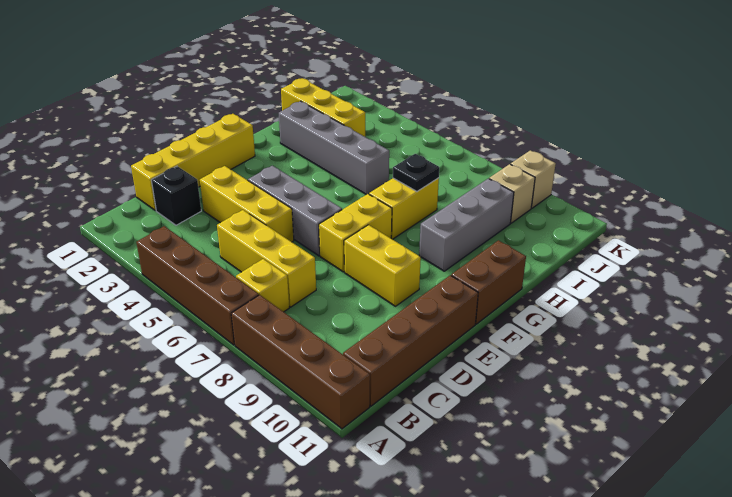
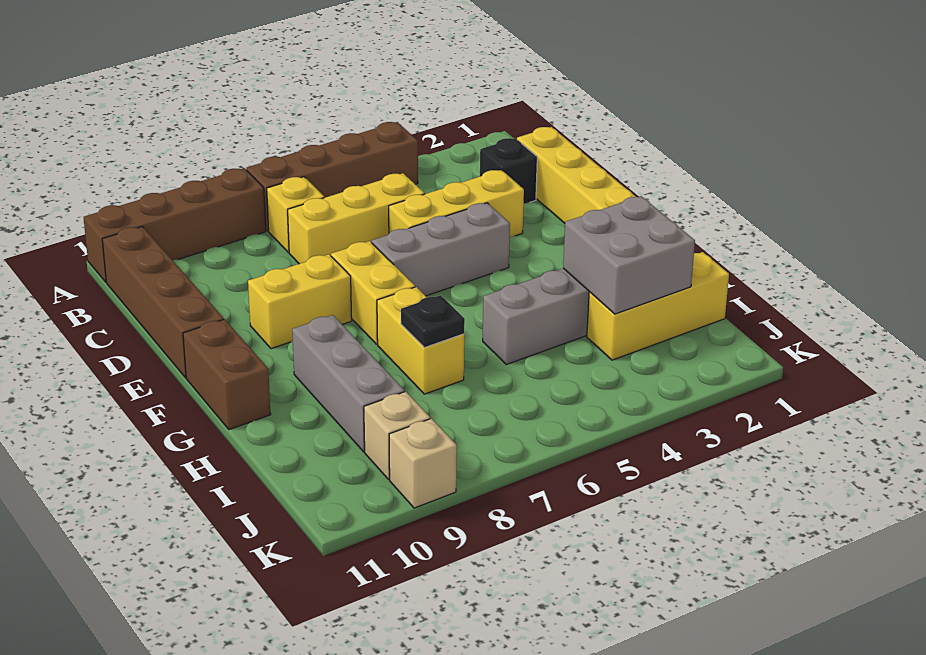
none -> grey brick H2:I3 level 2

